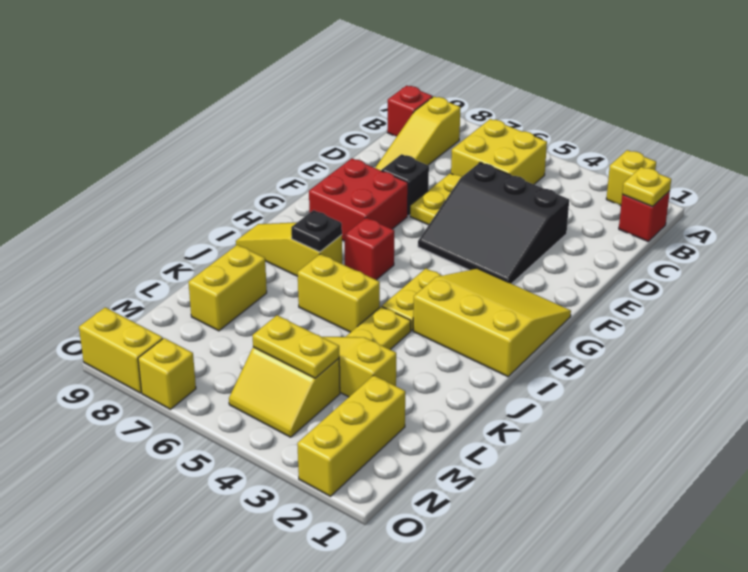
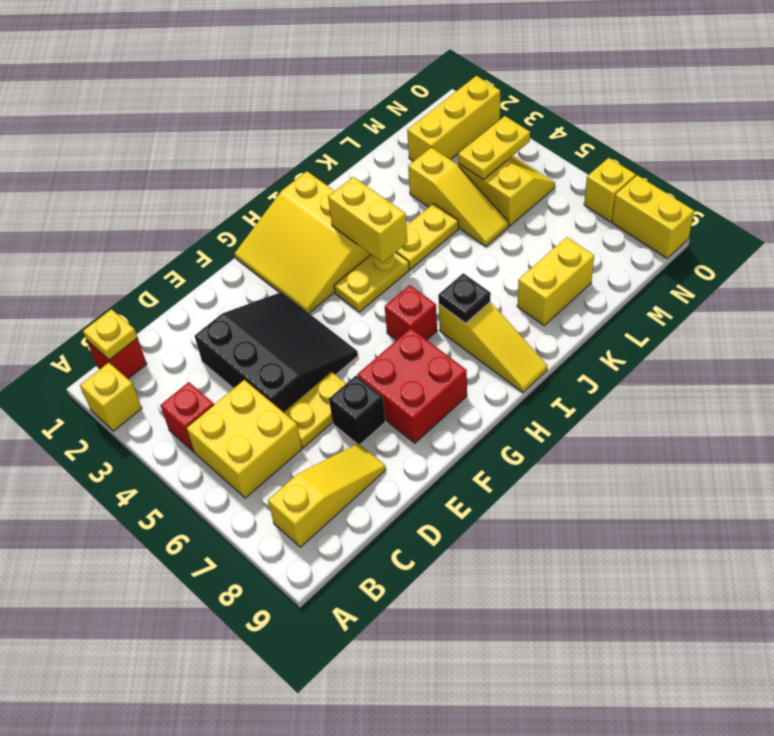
red brick B9 level 1 -> red brick B4 level 1
yellow brick J5:J6 level 1 -> yellow brick I3:I4 level 2
yellow plate M4:M5 level 2 -> yellow plate M4:N4 level 2

